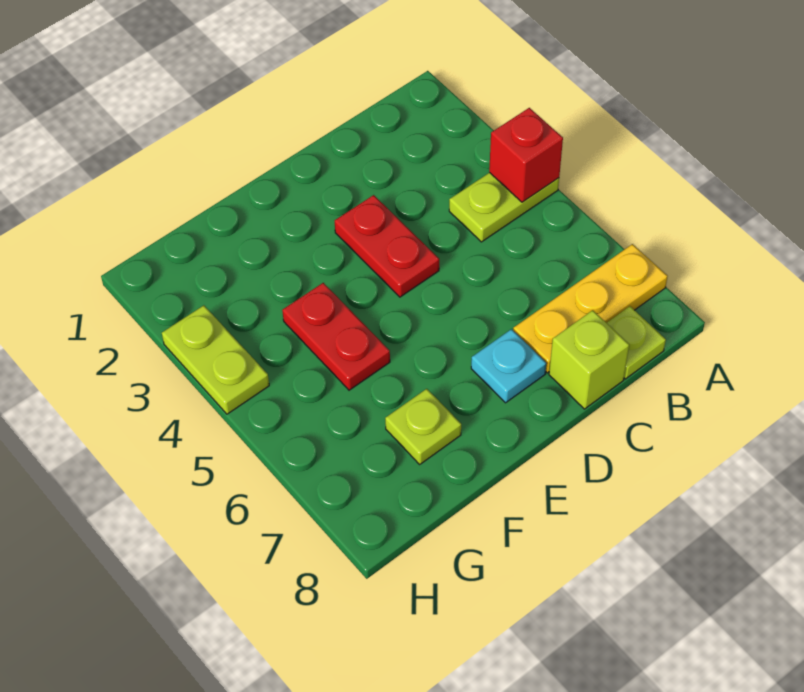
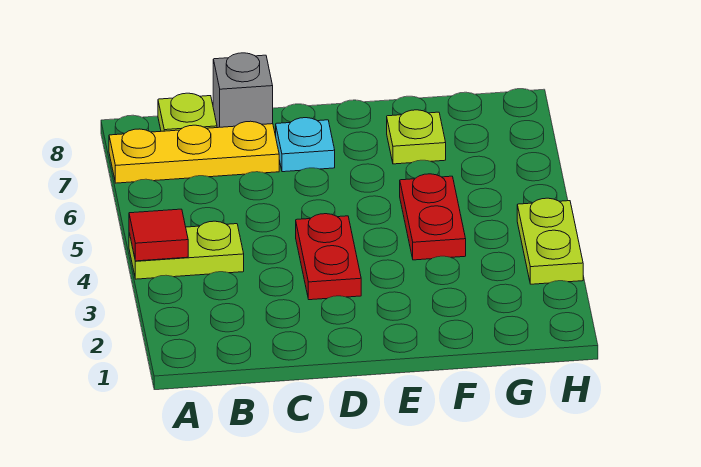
red brick A4 level 2 -> red tile A4 level 2
lime brick C8 level 1 -> grey brick C8 level 1

